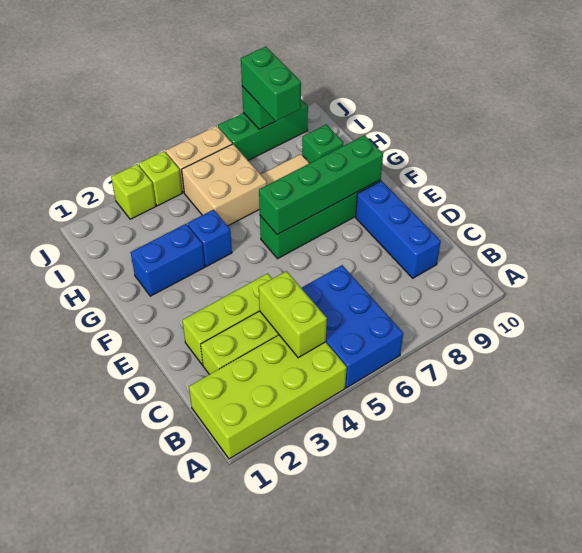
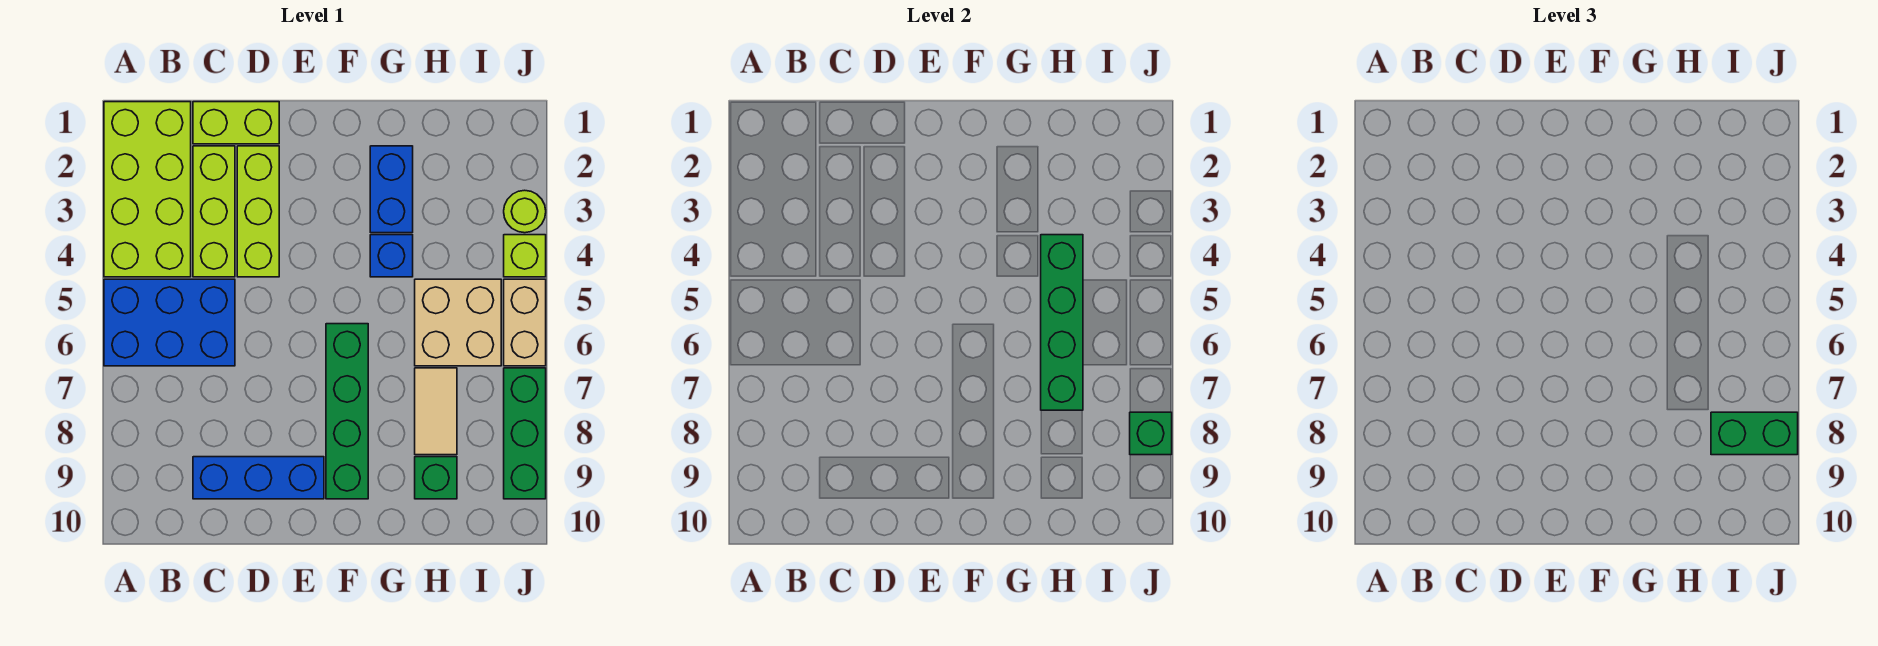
lime brick B4:C4 level 2 -> lime brick C1:D1 level 1
green brick F6:F9 level 2 -> green brick H4:H7 level 2
lime brick J3 level 1 -> lime round brick J3 level 1

